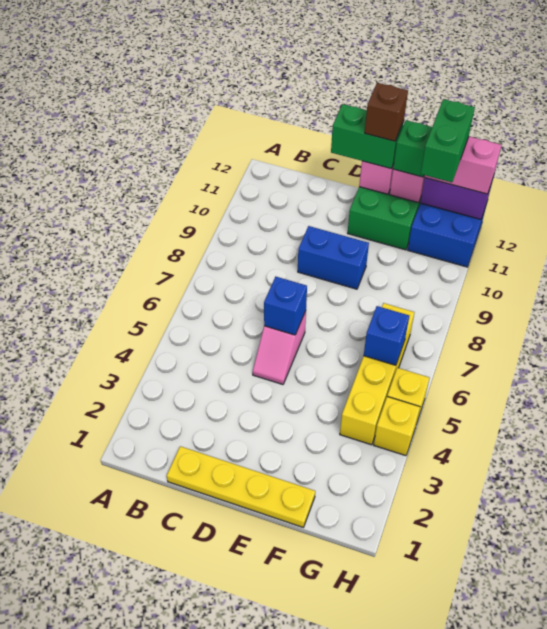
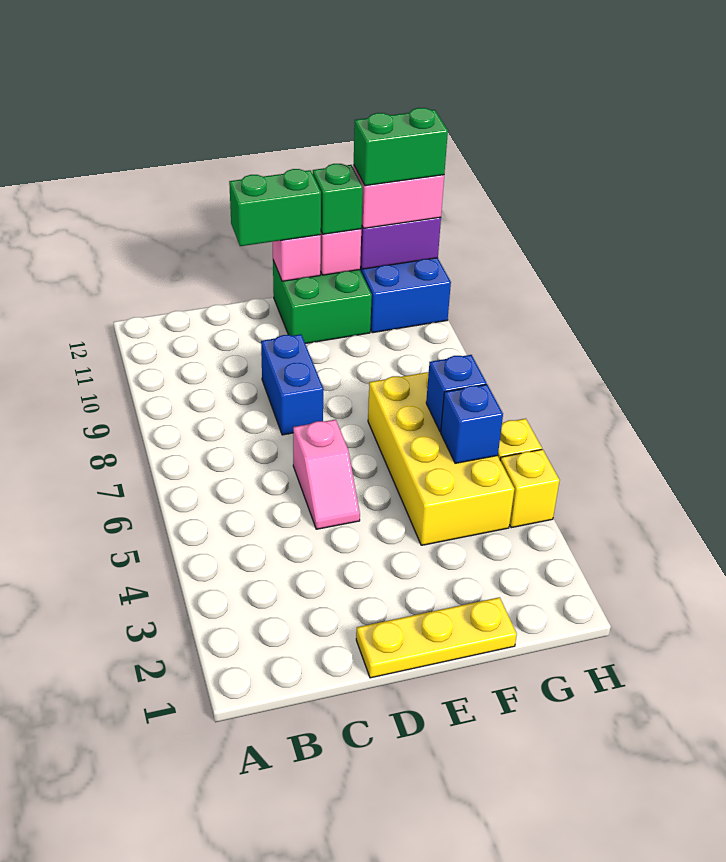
yellow plate C1:F1 level 1 -> yellow plate D1:F1 level 1
blue brick D6 level 2 -> blue brick G5 level 2
blue brick D9:E9 level 1 -> blue brick D8:D9 level 1
brown brick E12 level 4 -> none
yellow brick G4:G7 level 1 -> yellow brick F4:G7 level 1
green brick G11:G12 level 4 -> green brick G12:H12 level 4

